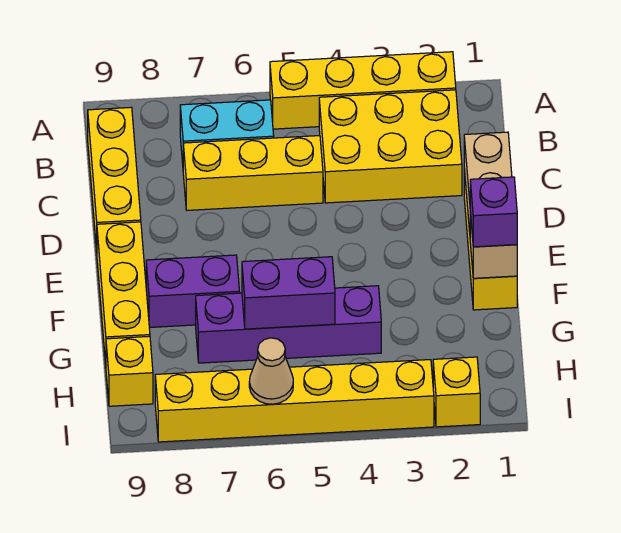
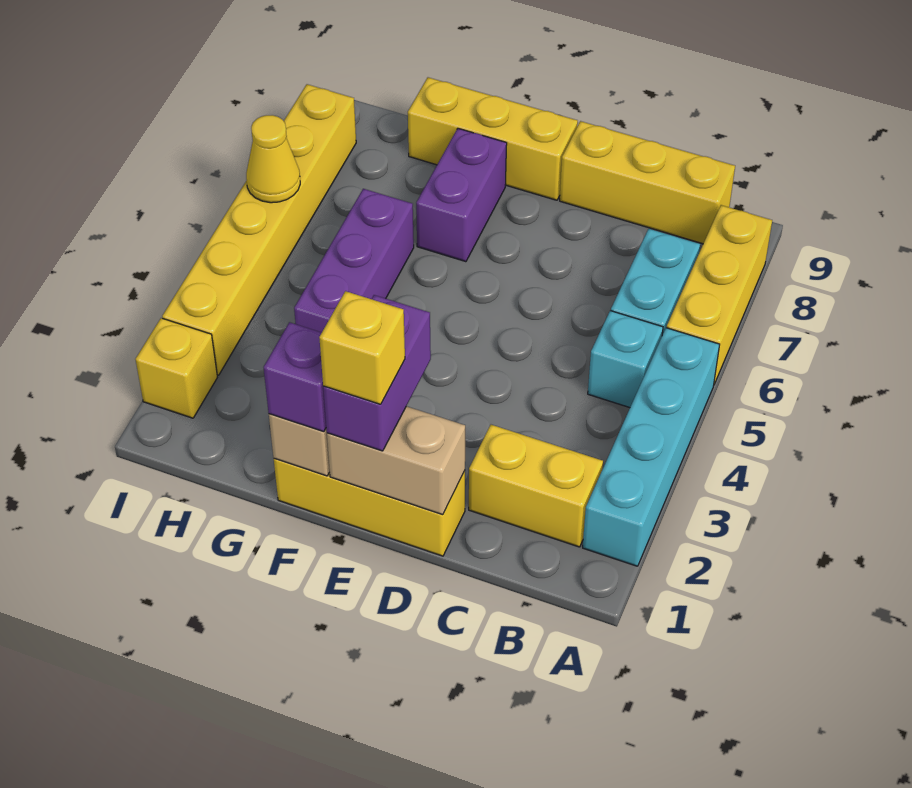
yellow brick A2:A5 level 1 -> cyan brick A2:A5 level 1
yellow brick B2:C4 level 1 -> yellow brick B2:C2 level 1
none -> cyan brick B5 level 1
yellow brick C5:C7 level 1 -> yellow brick A6:A8 level 1
purple brick G4:G7 level 1 -> purple brick G4:G6 level 1
purple brick G5:G6 level 2 -> purple brick E1:E2 level 3
yellow brick H9 level 1 -> yellow brick E1 level 4
tan cone I6 level 2 -> yellow cone I6 level 2

